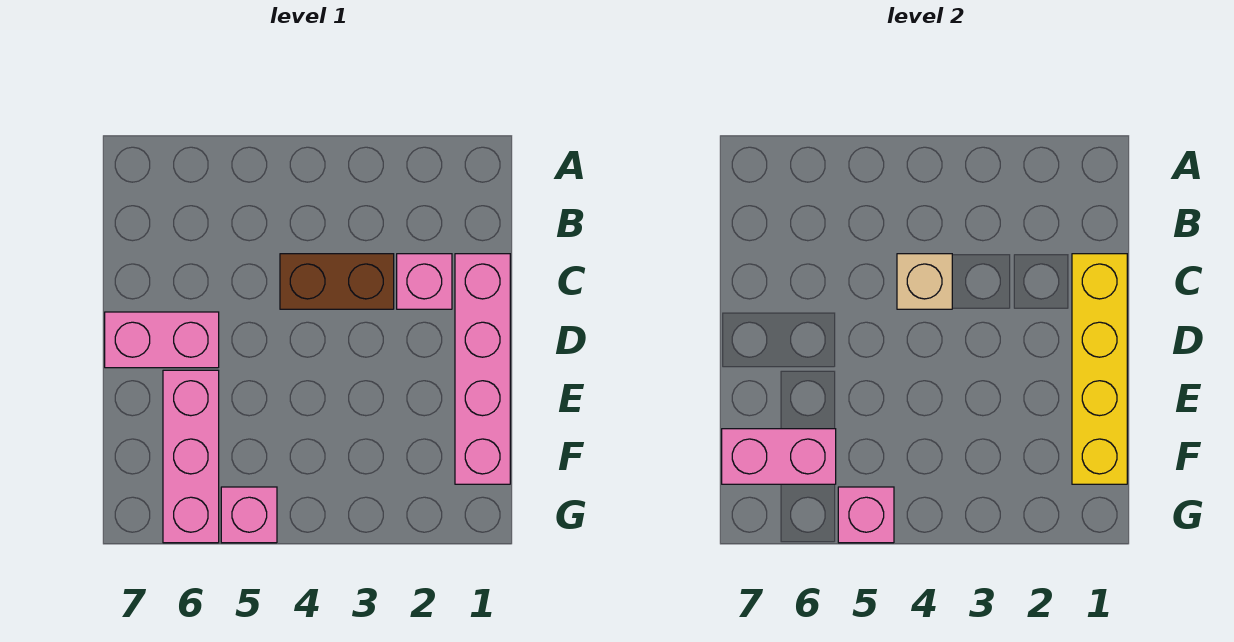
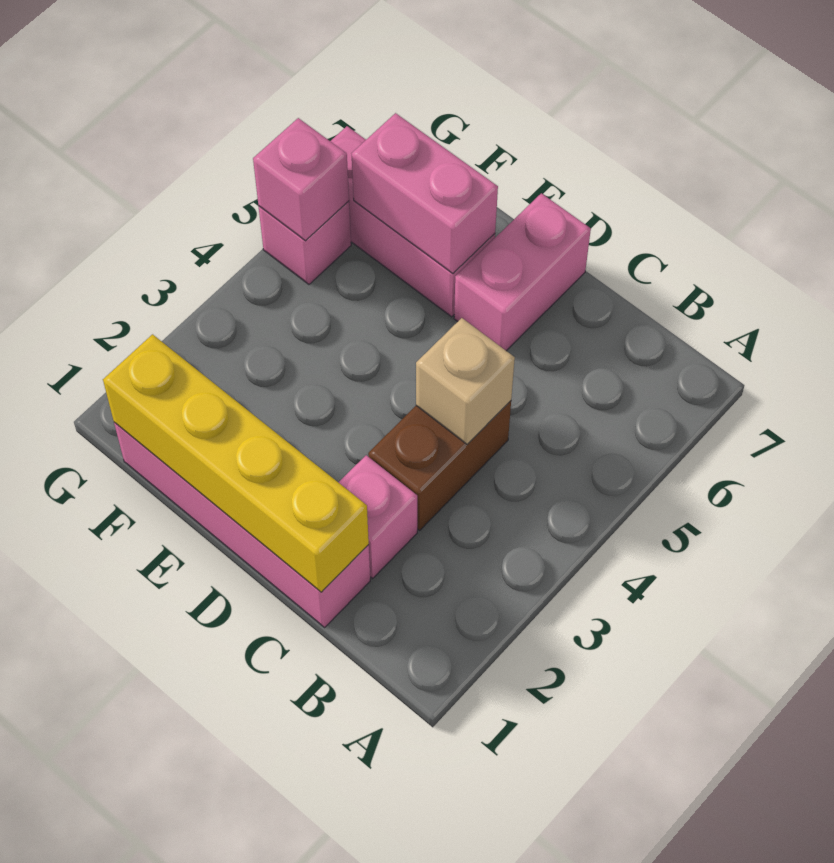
pink brick F6:F7 level 2 -> pink brick E6:F6 level 2

